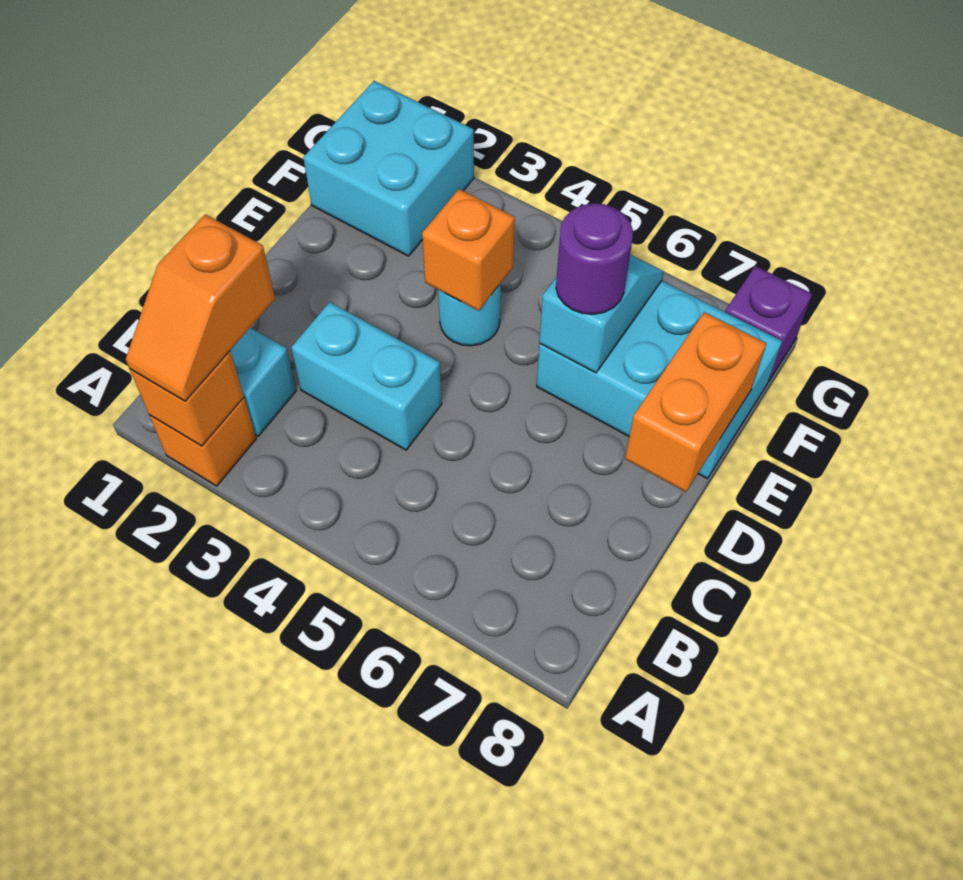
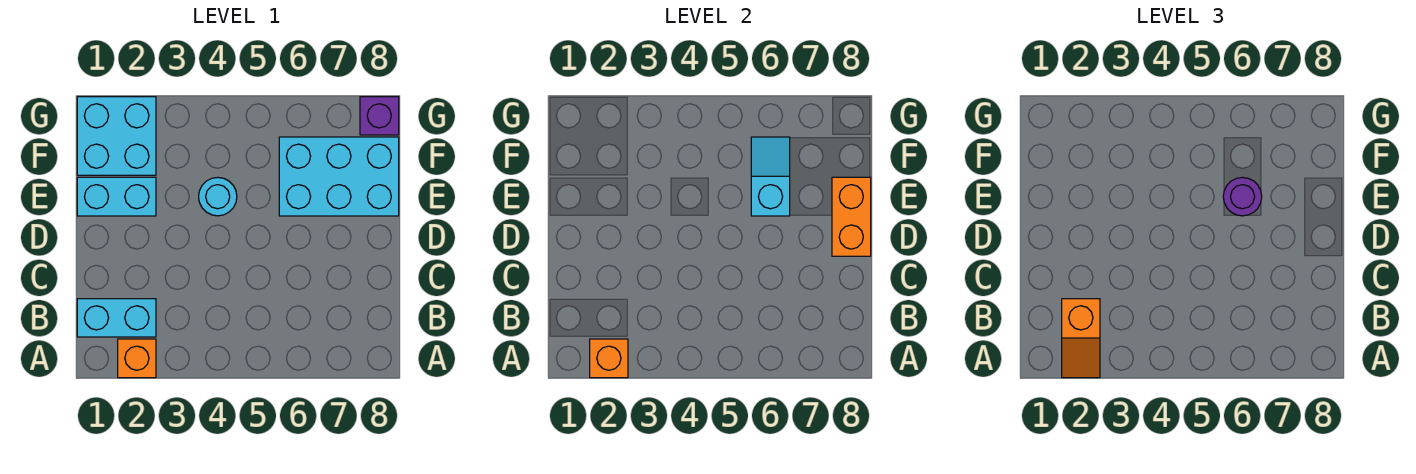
cyan brick C3:C4 level 1 -> cyan brick E1:E2 level 1
orange brick E4 level 2 -> none

